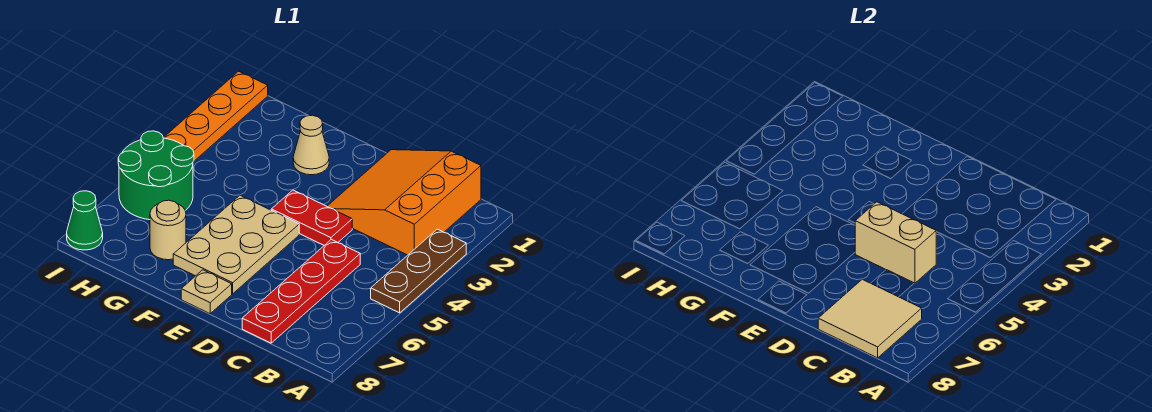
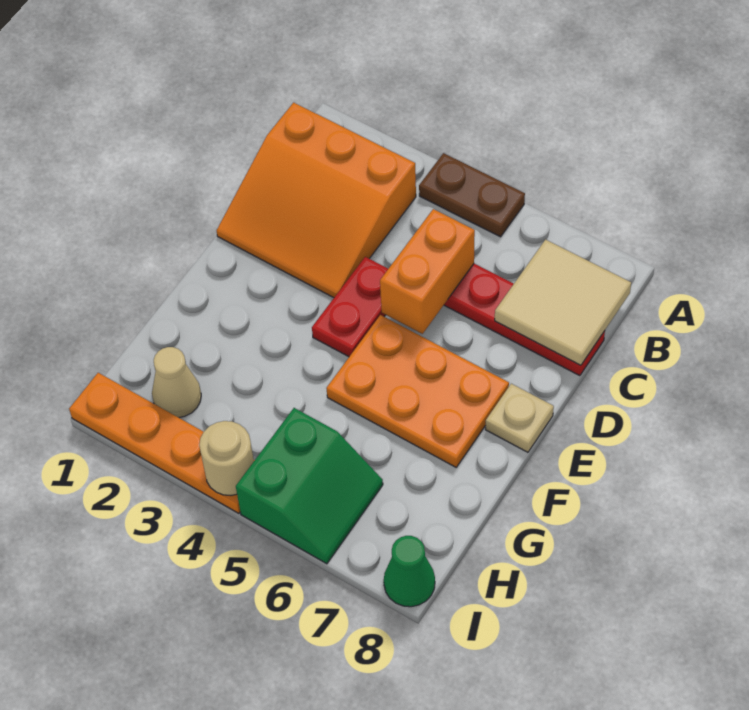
brown plate A3:A5 level 1 -> brown plate A4:A5 level 1
tan brick C5:D5 level 2 -> orange brick C5:D5 level 2
tan plate E5:F7 level 1 -> orange plate E5:F7 level 1
tan cone F2 level 1 -> tan cone H2 level 1
tan round brick G7 level 1 -> tan round brick I4 level 2
green round brick H5:I6 level 1 -> green slope H5:I6 level 1 top 5

